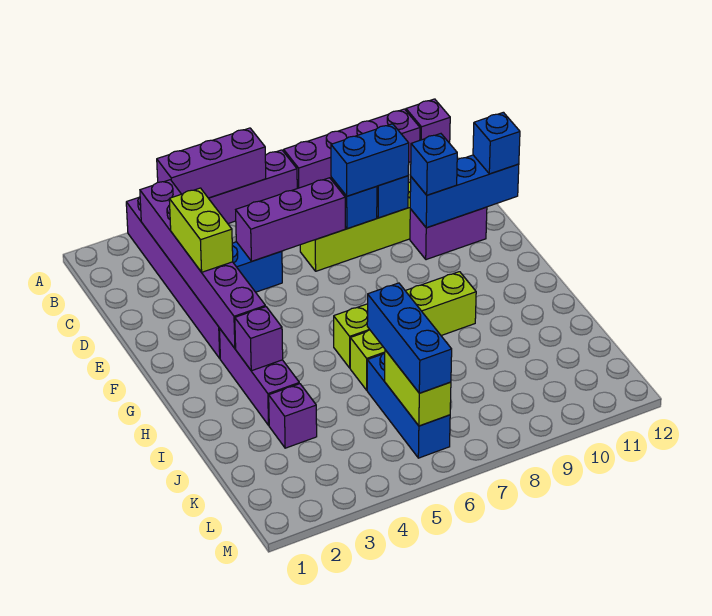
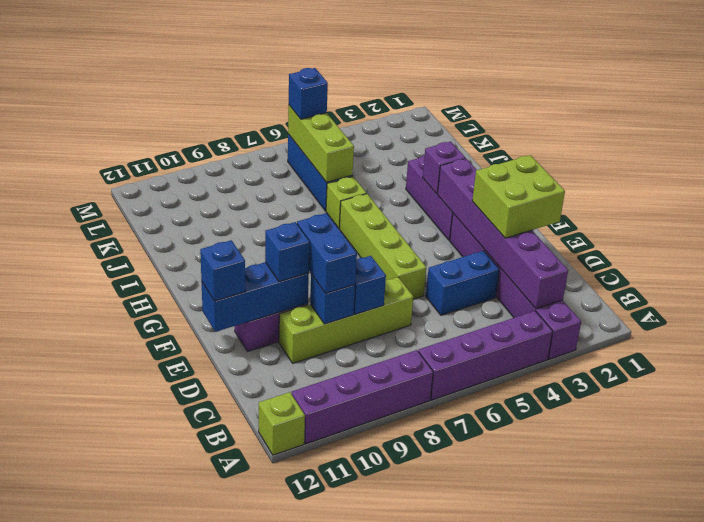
purple brick A4:A6 level 2 -> none
purple brick A12 level 1 -> lime brick A12 level 1
lime brick D3:E3 level 3 -> lime brick D2:E3 level 3
purple brick D5:D7 level 2 -> none
blue brick D8:D9 level 3 -> blue brick D9:E9 level 3
lime brick H6:H9 level 1 -> lime brick E6:H6 level 1
purple brick J3 level 1 -> none
blue brick J6:L6 level 3 -> blue brick L6 level 3
lime brick K6:L6 level 2 -> lime brick J6:L6 level 2

